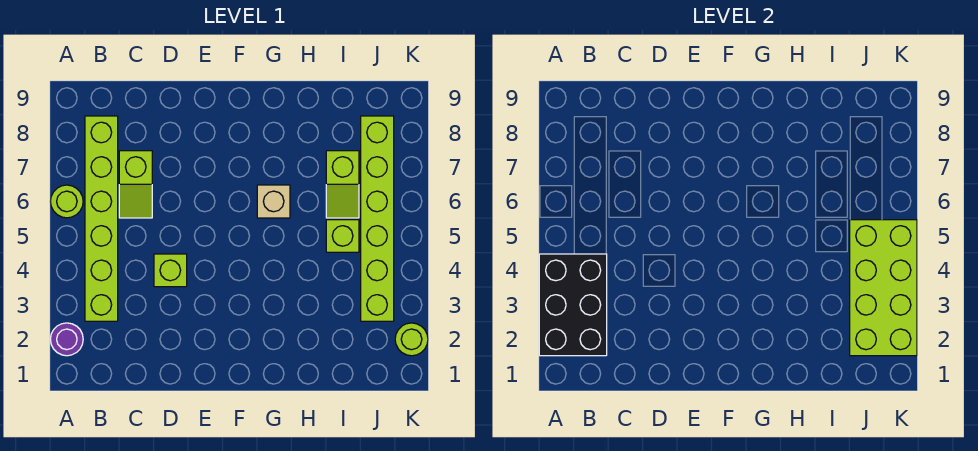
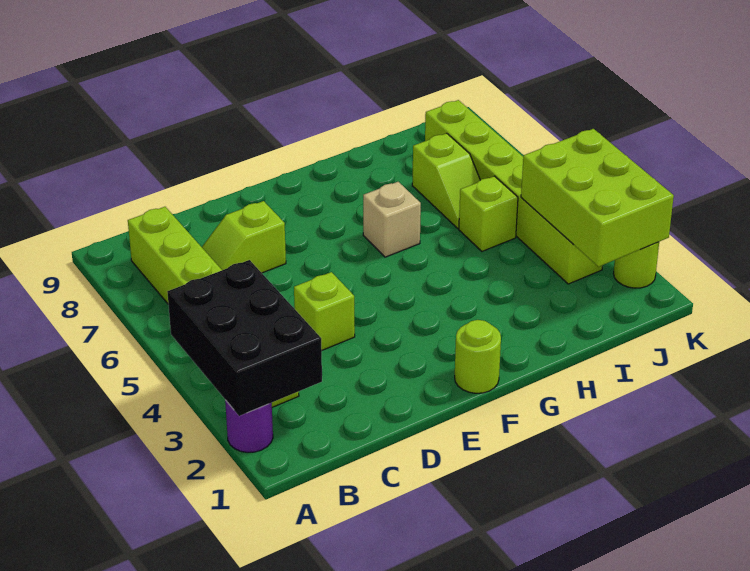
lime round brick A6 level 1 -> lime round brick F1 level 1
lime slope C6:C7 level 1 top 7 -> lime slope C7:D7 level 1 top D
lime brick J2:K5 level 2 -> lime brick J2:K4 level 2

